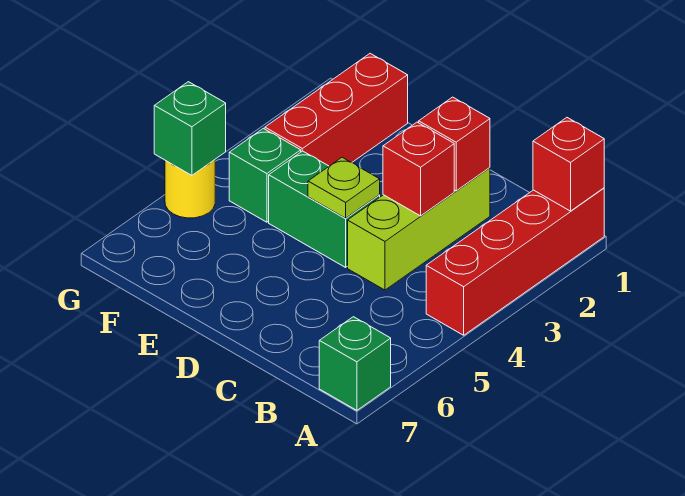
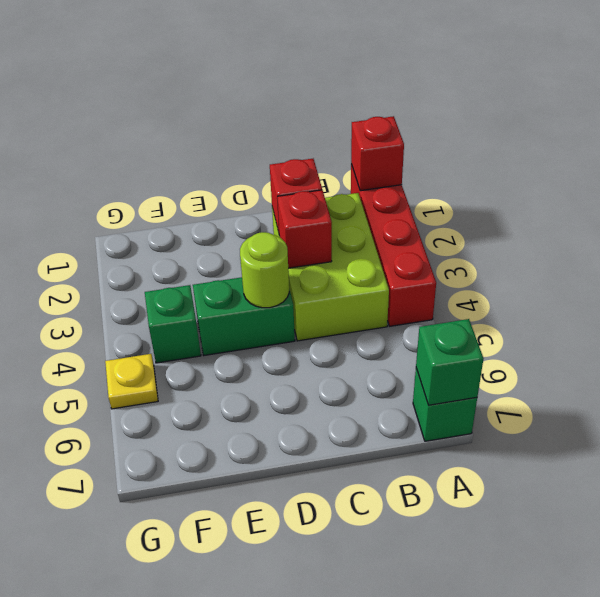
lime brick C2:C4 level 1 -> lime brick B2:C4 level 1
lime plate D4 level 2 -> lime round brick D4 level 2
red brick F1:F3 level 1 -> none
yellow round brick G5 level 1 -> yellow plate G5 level 1
green brick G5 level 2 -> green brick A7 level 2

